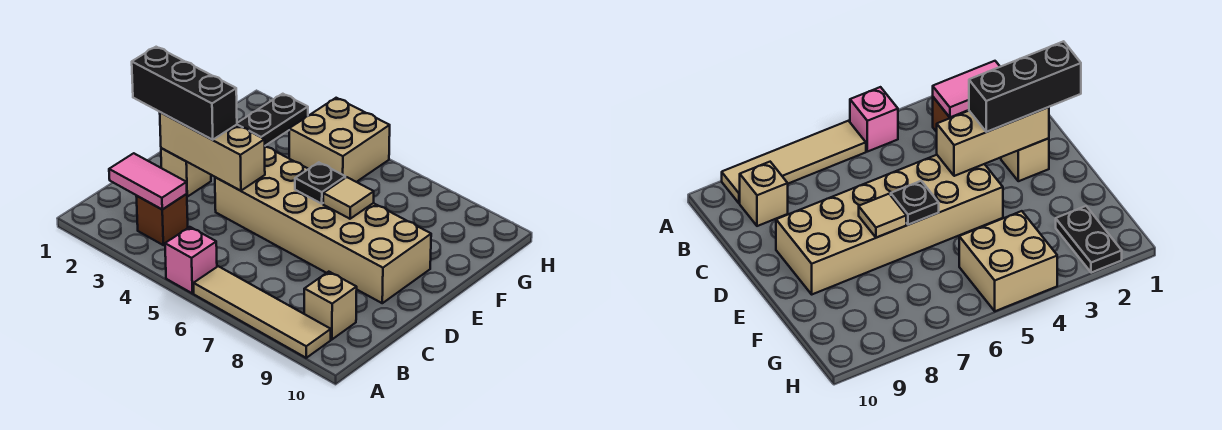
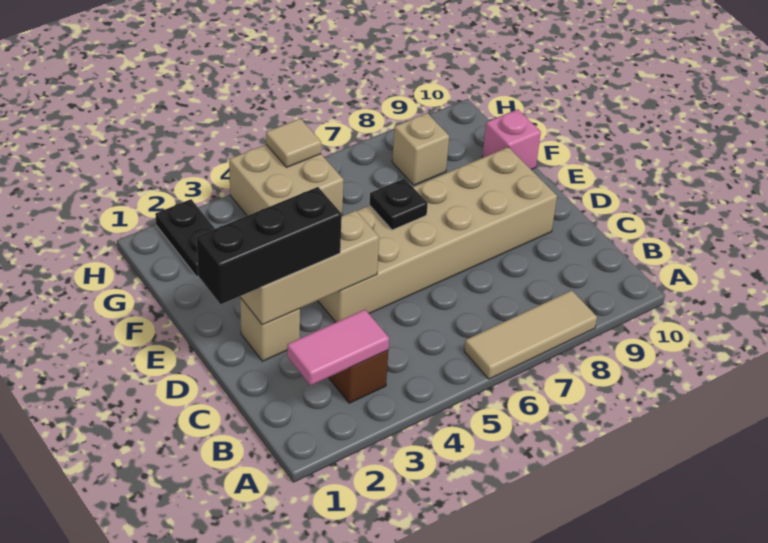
pink brick A5 level 1 -> pink brick F10 level 1
tan tile A6:A9 level 1 -> tan tile A6:A8 level 1
tan brick B9 level 1 -> tan brick G8 level 1
tan tile E7 level 2 -> tan tile H5 level 2

